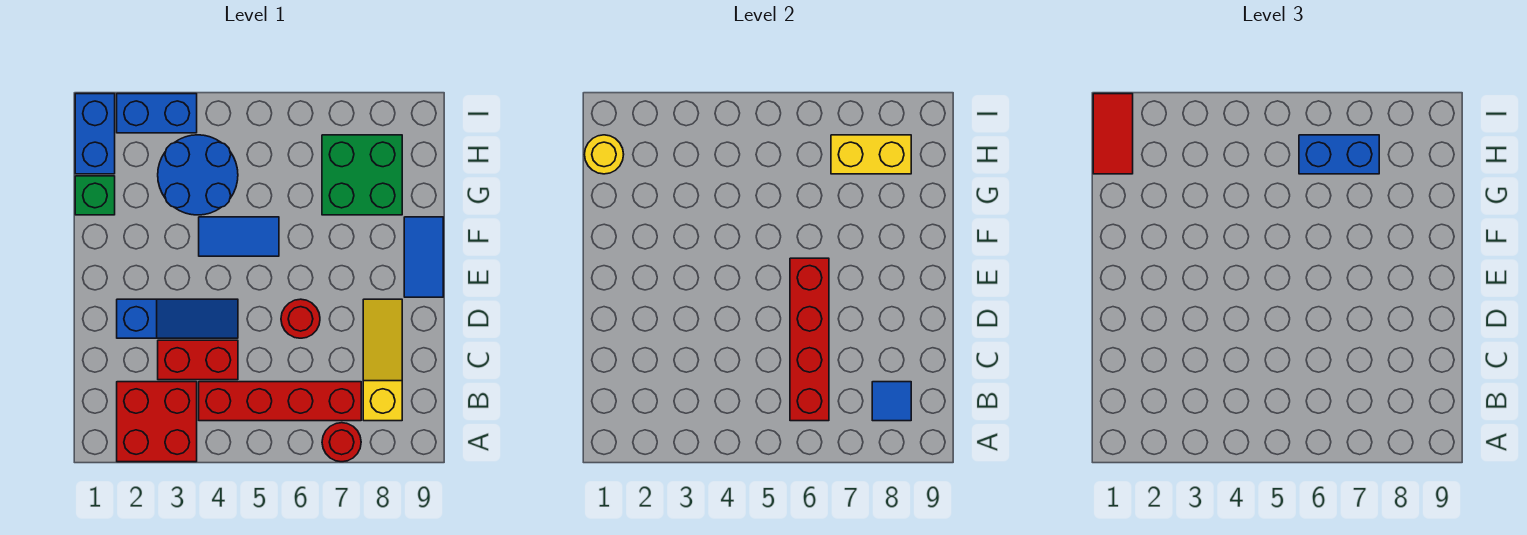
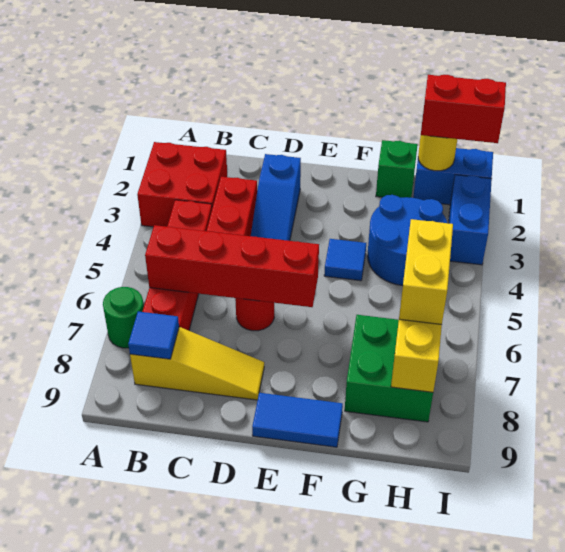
red round brick A7 level 1 -> green round brick A7 level 1
blue tile F4:F5 level 1 -> blue tile F4 level 1
red tile H1:I1 level 3 -> red brick H1:I1 level 3
blue brick H6:H7 level 3 -> yellow brick H6:H7 level 3

